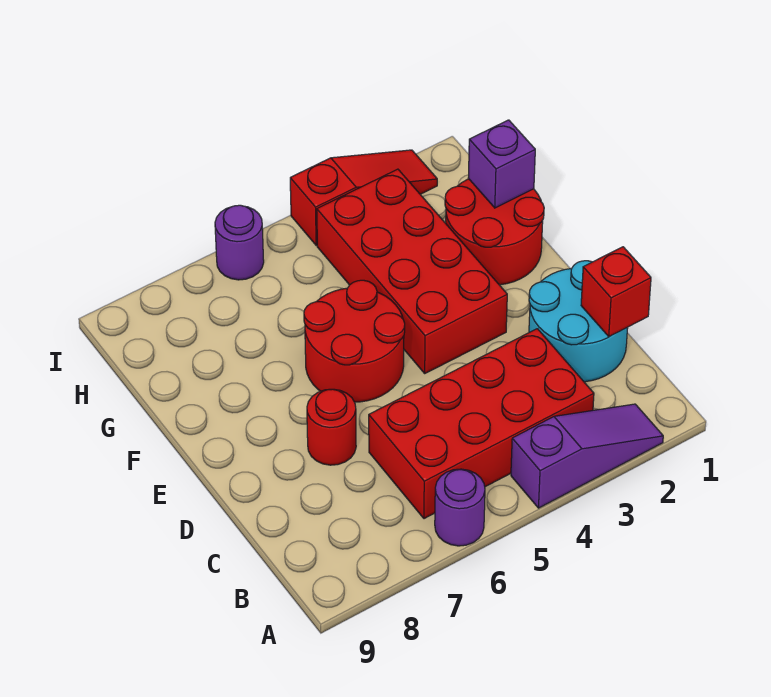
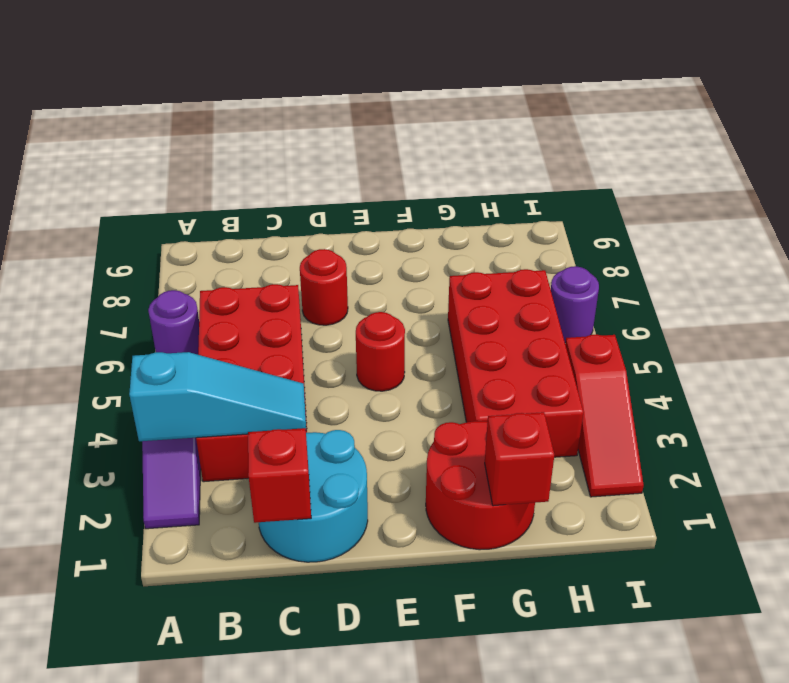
none -> cyan slope A3:C3 level 2 top A
red brick E3:H4 level 1 -> red brick G3:H6 level 1
red round brick E5:F6 level 1 -> red round brick E5 level 1
purple brick G1 level 2 -> red brick G1 level 2

